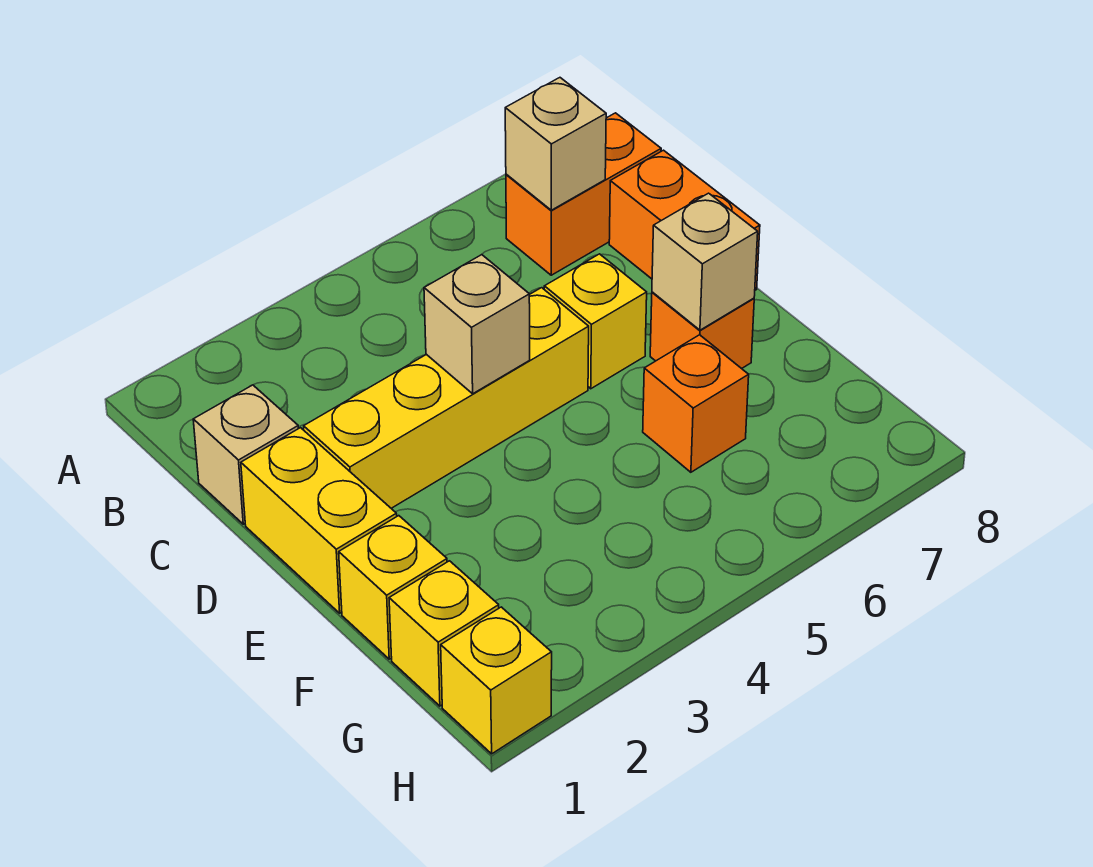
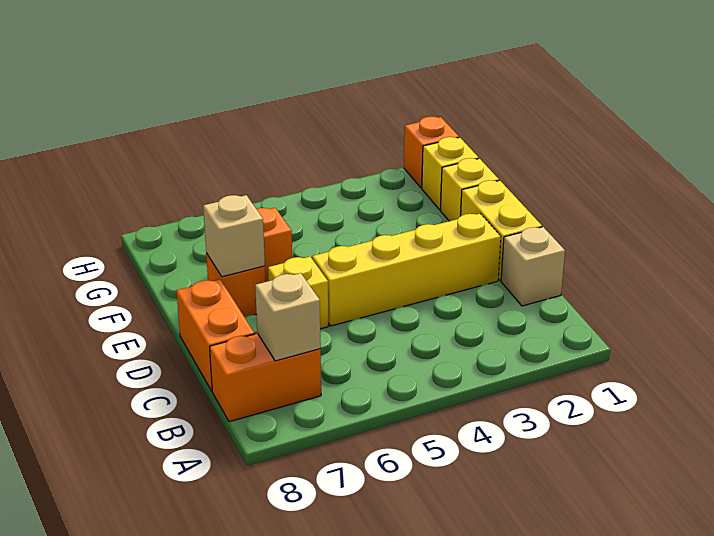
tan brick D4 level 2 -> none
yellow brick H1 level 1 -> orange brick H1 level 1

